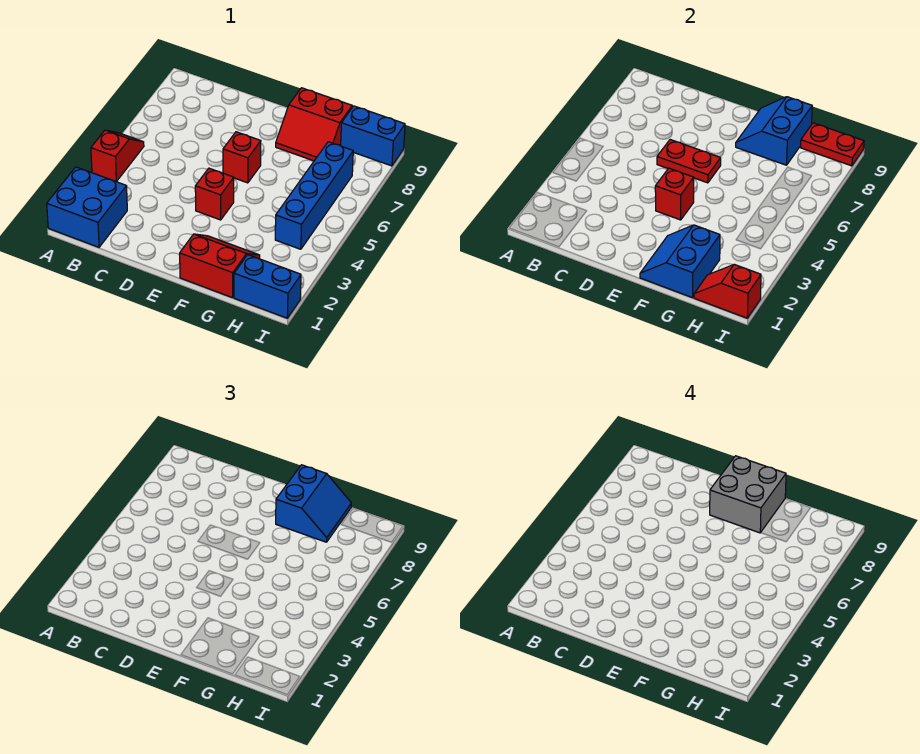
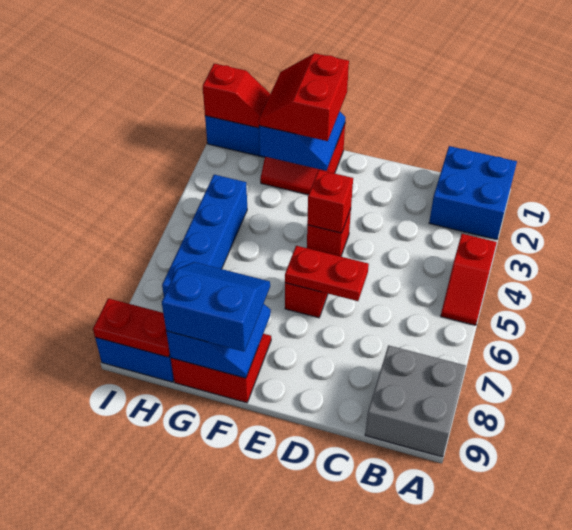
grey brick E8:F9 level 4 -> grey brick A8:B9 level 1
none -> red slope F1:G2 level 3 top F
blue slope F8:G9 level 3 top F -> blue slope F8:G9 level 3 top 9

